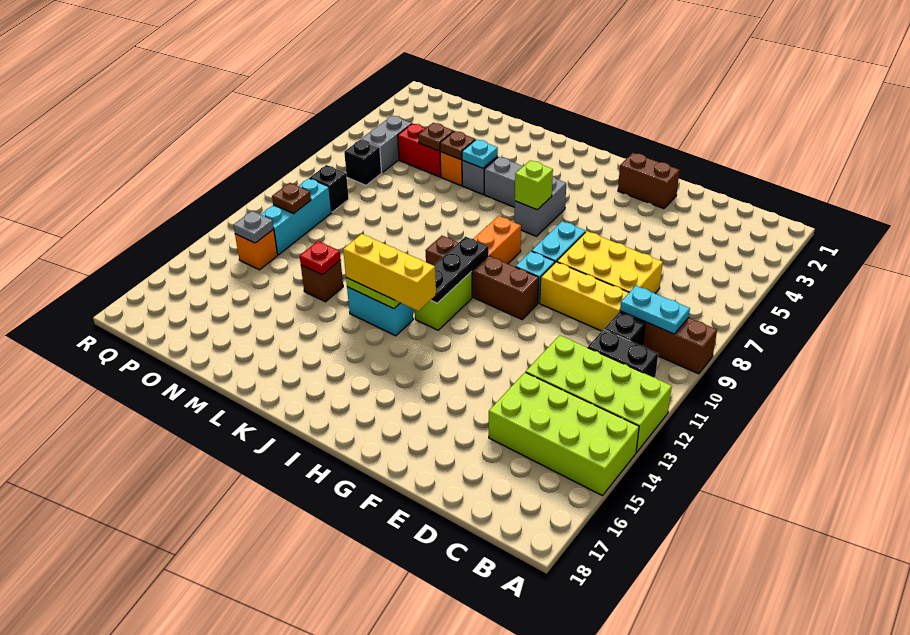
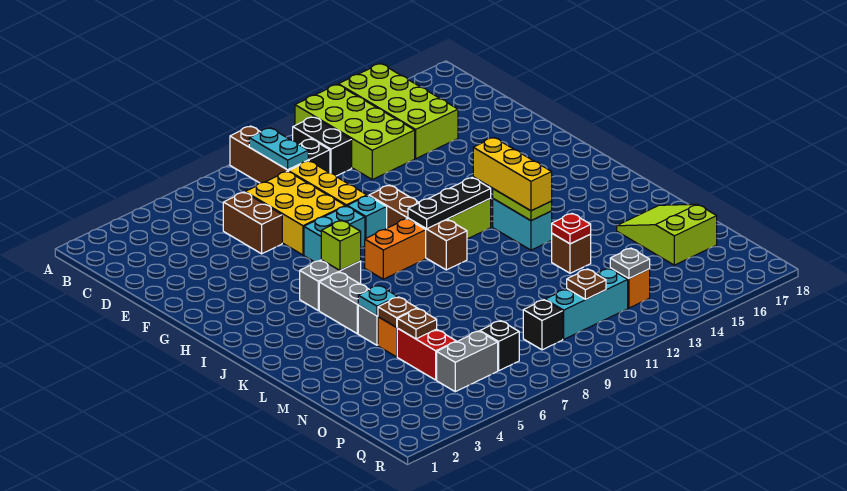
brown brick F2:G2 level 1 -> brown brick D6:E6 level 1
none -> lime slope M16:O17 level 1 top O

